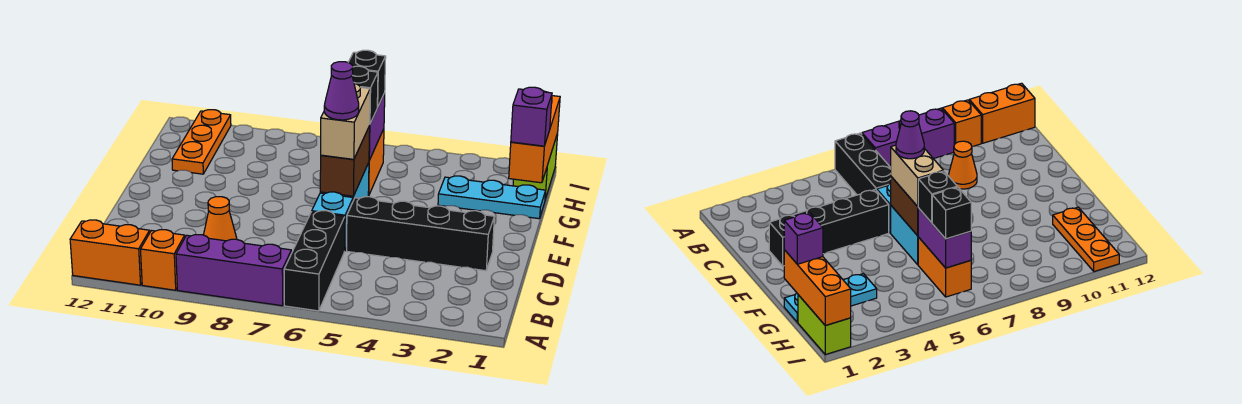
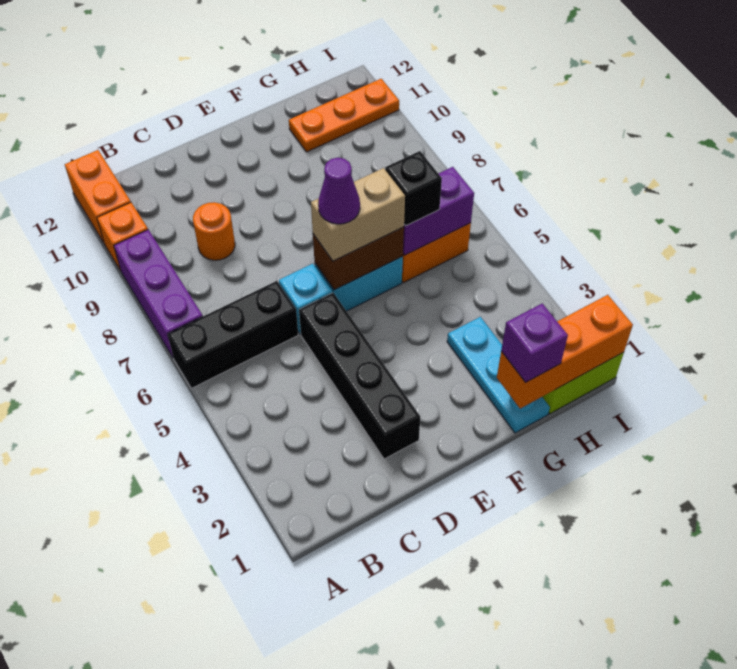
orange cone C9 level 1 -> orange round brick C9 level 1
black brick H6 level 3 -> none

